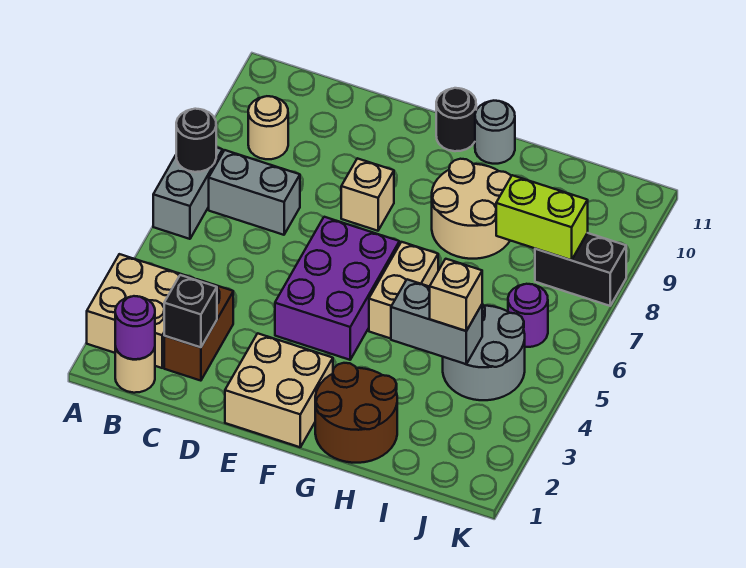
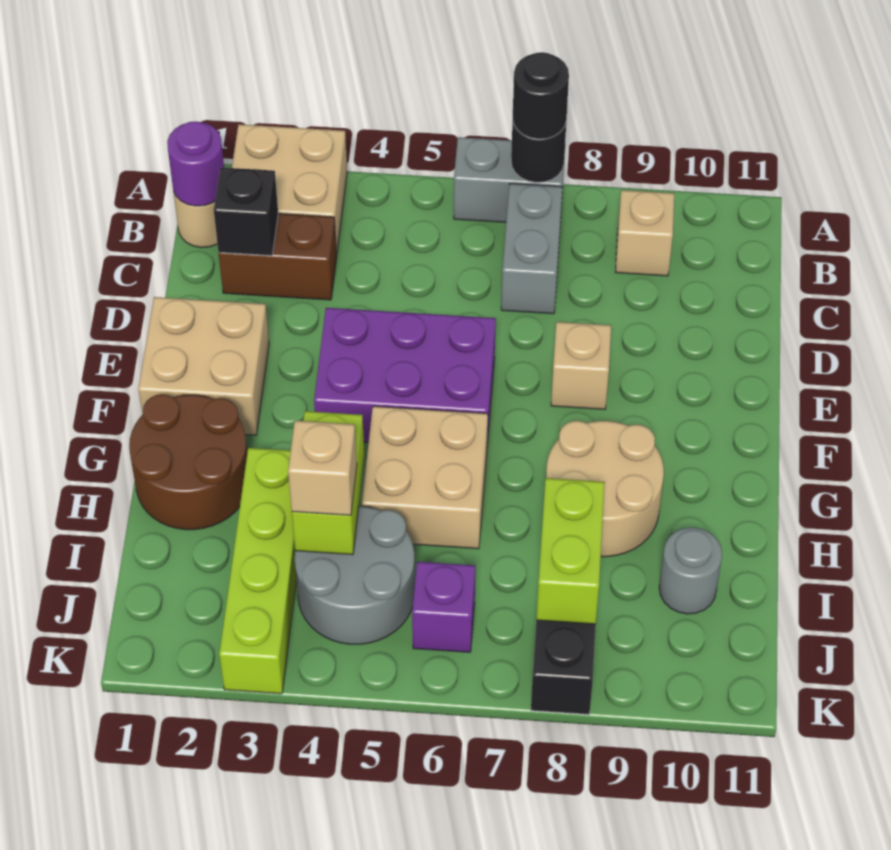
tan round brick B9 level 1 -> tan brick B9 level 1
black round brick F11 level 1 -> black round brick A7 level 3
tan brick G5:G6 level 1 -> tan brick G5:H6 level 1
grey round brick G11 level 1 -> grey round brick I10 level 1
none -> lime brick H3:K3 level 1
grey brick H4:I4 level 2 -> lime brick H4:I4 level 2
purple round brick J6 level 1 -> purple brick J6 level 1

